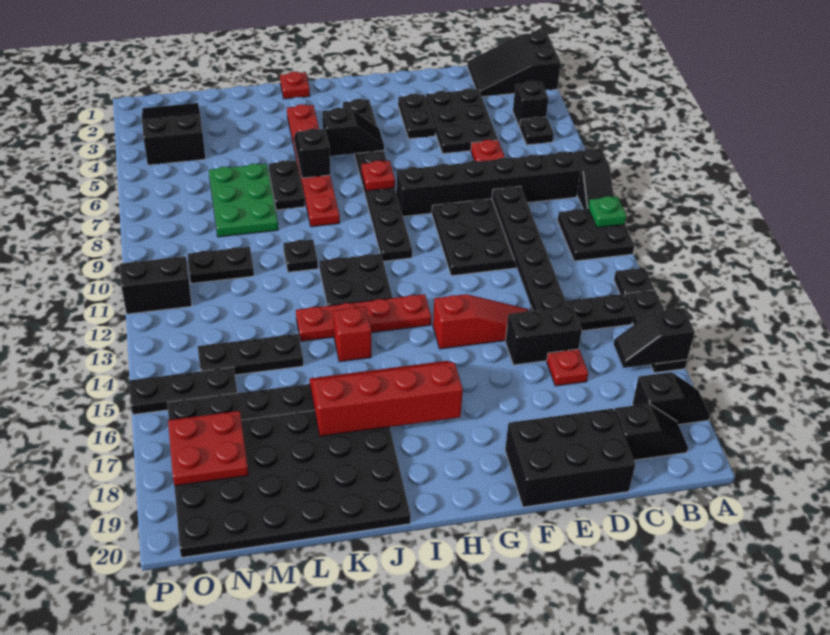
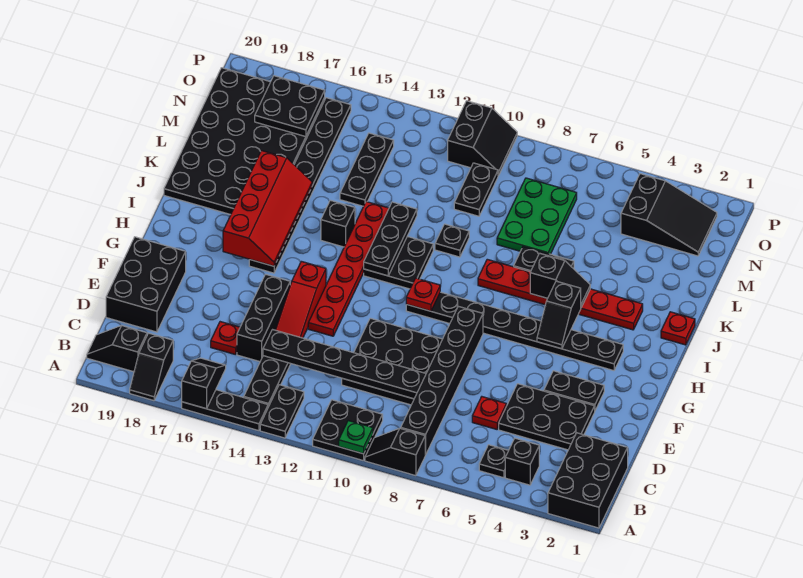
black slope A1:C2 level 1 top A -> black brick A1:C2 level 1
black plate A13 level 1 -> black plate A13:B13 level 1
black slope B19:C19 level 1 top C -> black slope B19:B20 level 1 top 19
black brick D15:E15 level 1 -> black brick D15:F15 level 1
red plate H7 level 2 -> red plate H10 level 2
red plate H13:K13 level 1 -> red plate F13:K13 level 1
red brick J14 level 1 -> black brick J14 level 1
green plate L6:M8 level 1 -> green plate L7:N8 level 1
black plate N15:P15 level 1 -> black plate I12:K12 level 2
red plate N17:O18 level 2 -> black plate N17:O18 level 2

